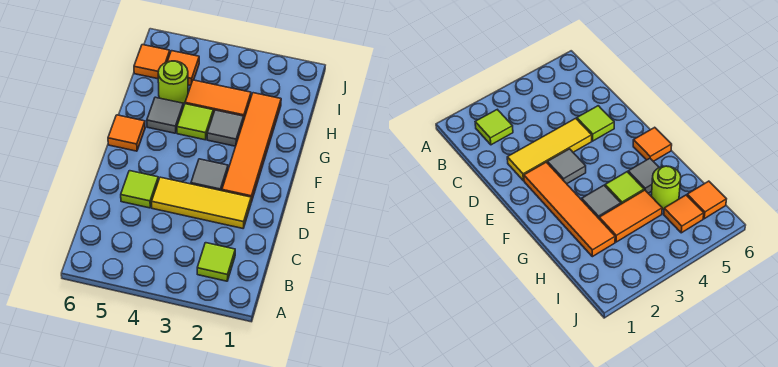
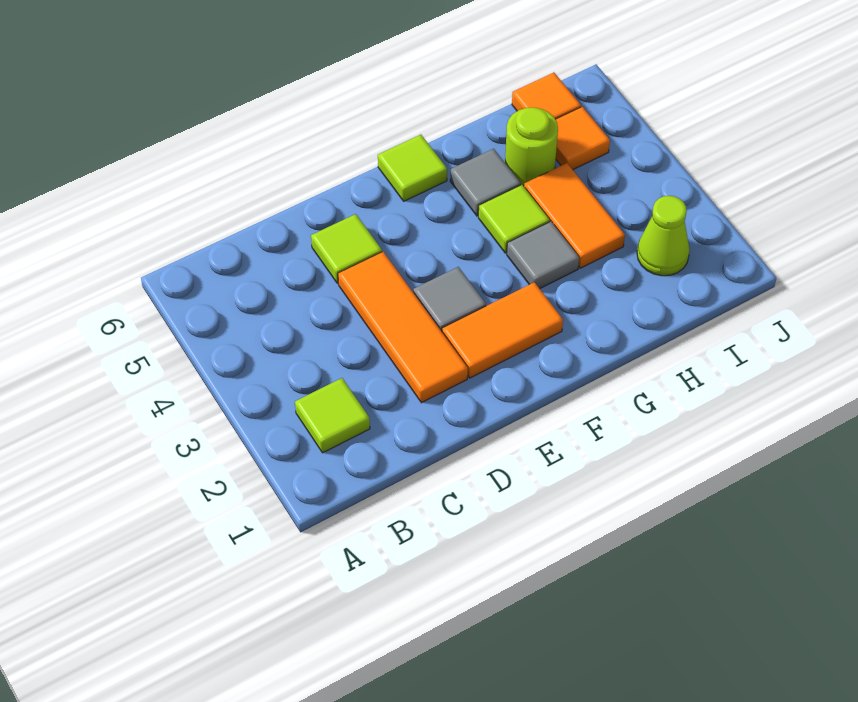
yellow tile D2:D4 level 1 -> orange tile D2:D4 level 1
orange tile E2:H2 level 1 -> orange tile E2:F2 level 1
orange tile F6 level 1 -> lime tile F6 level 1
none -> lime cone I2 level 1

